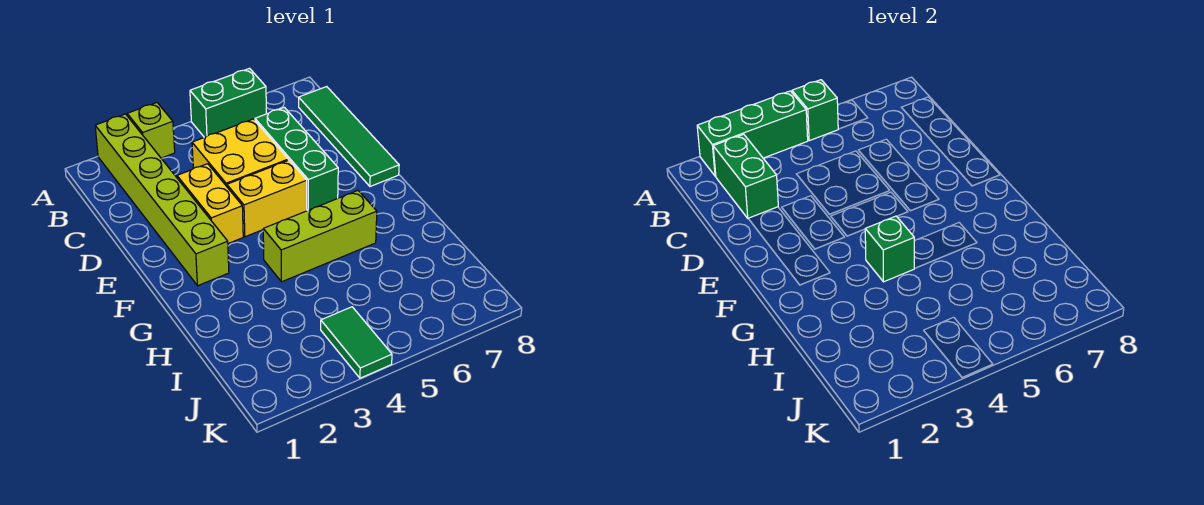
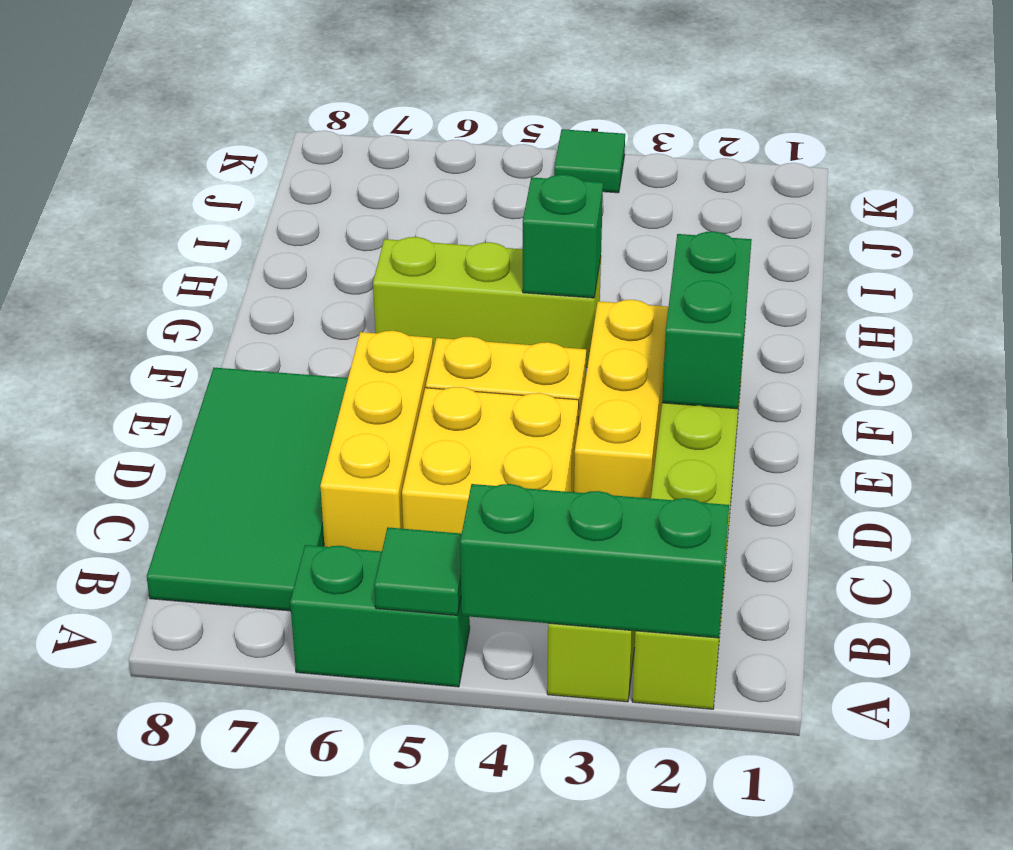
green brick A5 level 2 -> green tile A5 level 2
green brick B2:C2 level 2 -> green brick E2:F2 level 2
green tile B8:E8 level 1 -> green tile B7:E8 level 1
green brick C6:E6 level 1 -> yellow brick C6:E6 level 1
yellow brick D3:E3 level 1 -> yellow brick D3:F3 level 1
green tile J4:K4 level 1 -> green tile K4 level 1

